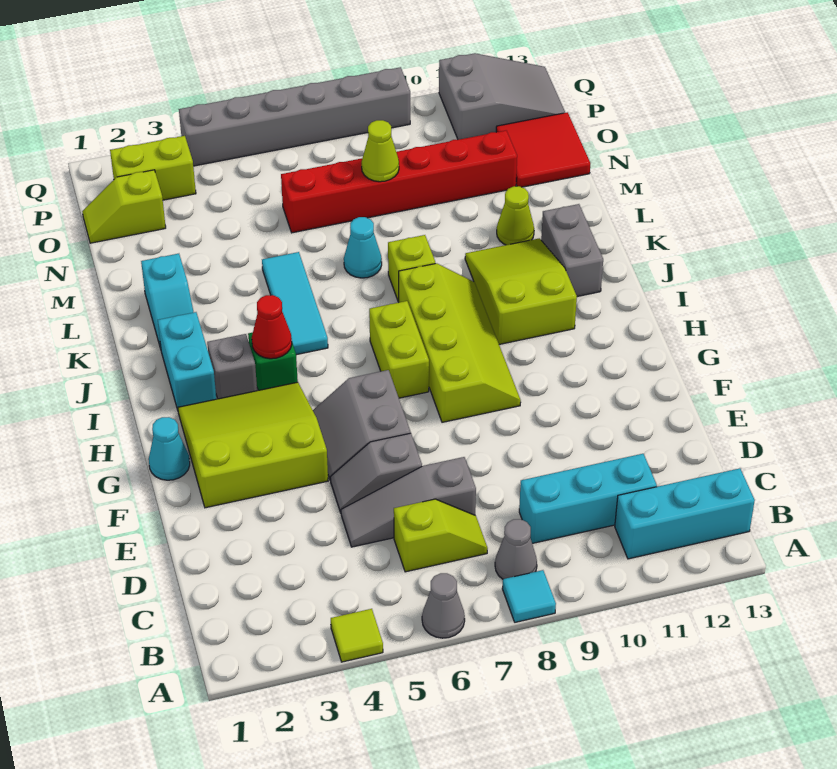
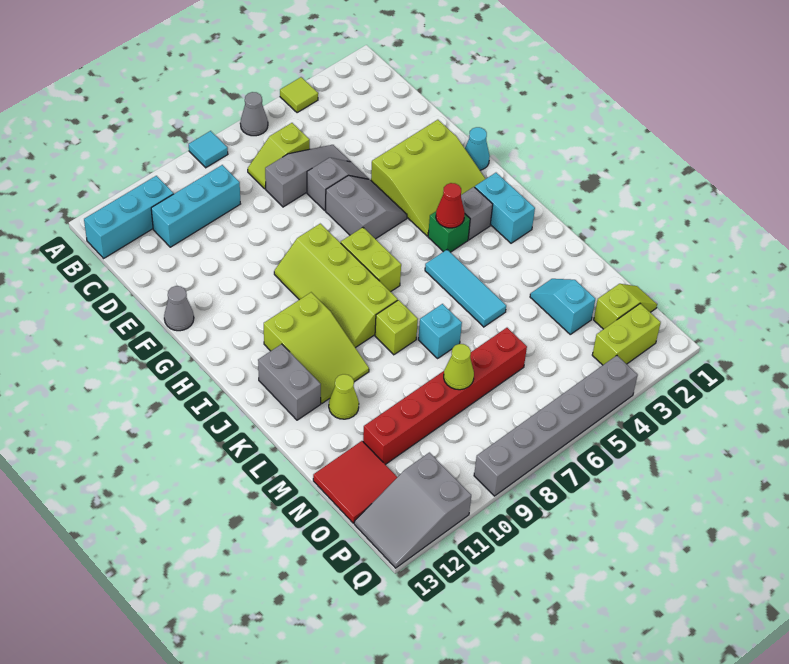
grey cone B8 level 1 -> grey cone F13 level 1
cyan slope K2:L2 level 1 top L -> cyan slope M3:N3 level 1 top N
cyan cone L7 level 1 -> cyan brick L7 level 1

